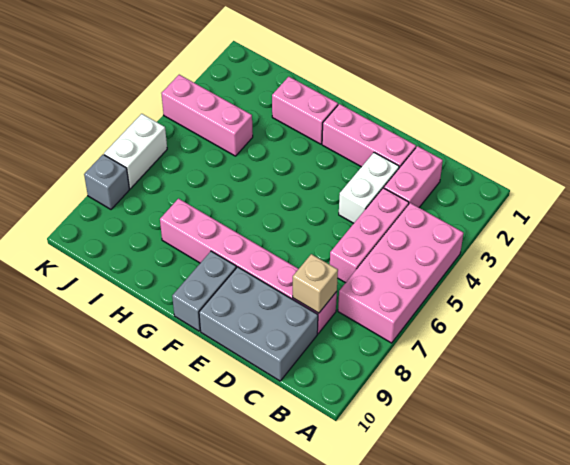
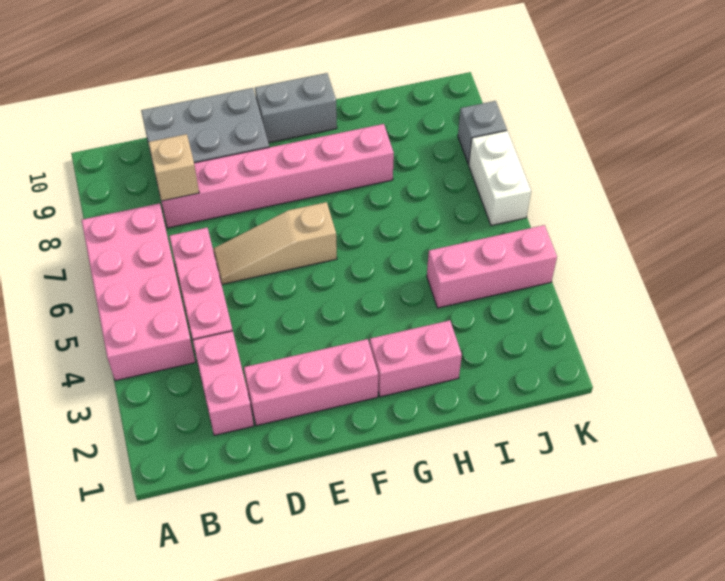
white brick D3:D4 level 1 -> none
none -> tan slope D6:F6 level 1 top F
grey brick F9:F10 level 1 -> grey brick F10:G10 level 1

